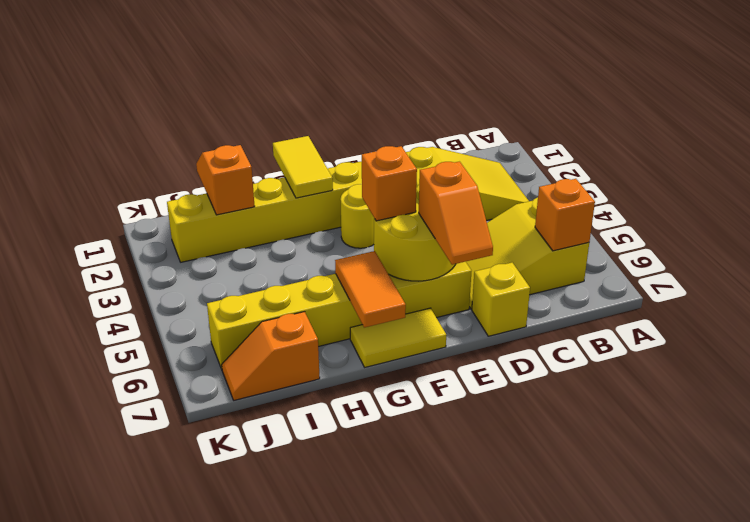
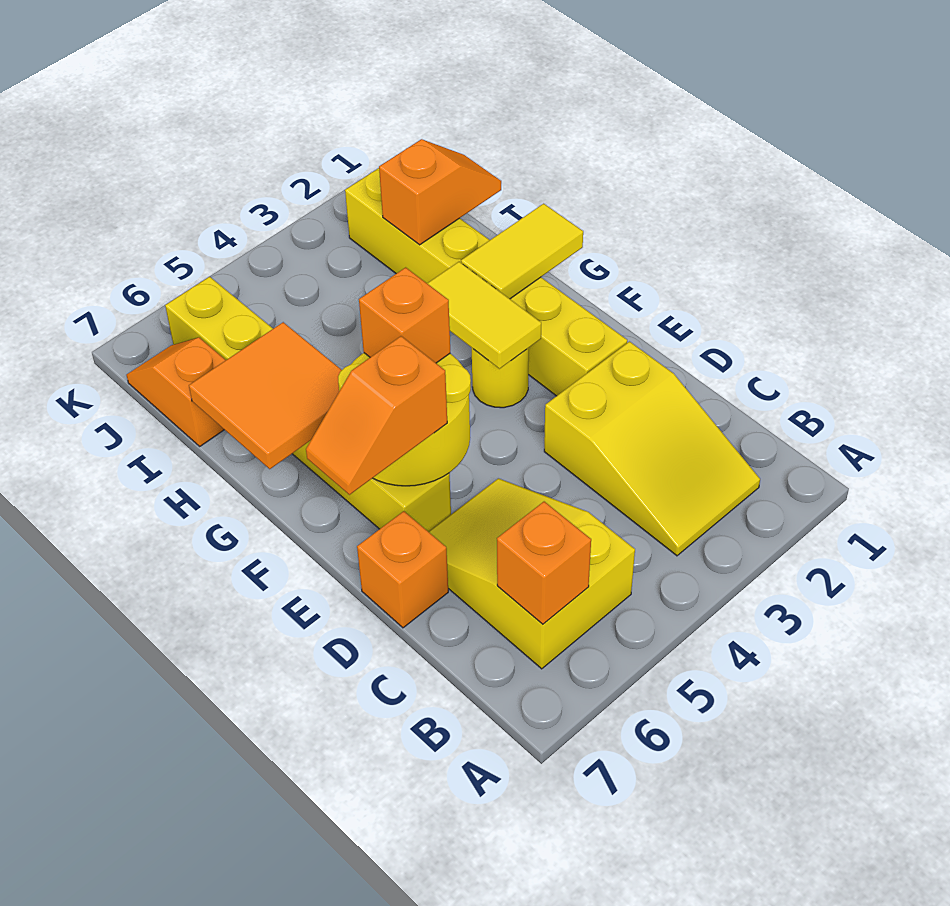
yellow brick D7 level 1 -> orange brick D7 level 1
yellow tile F7:G7 level 1 -> yellow tile F3:G3 level 2
orange tile G6:G7 level 2 -> orange tile G6:H7 level 2

